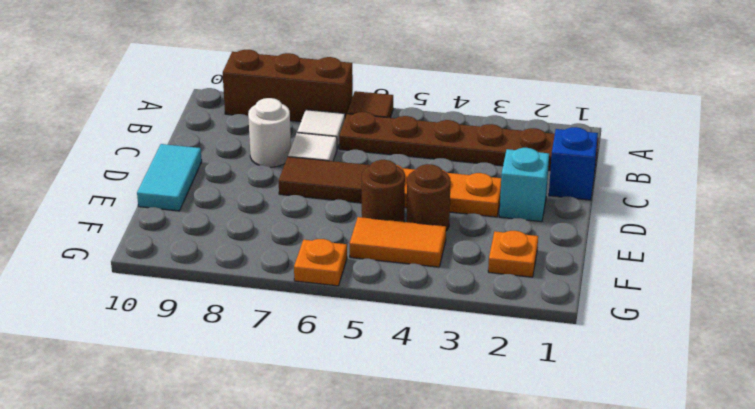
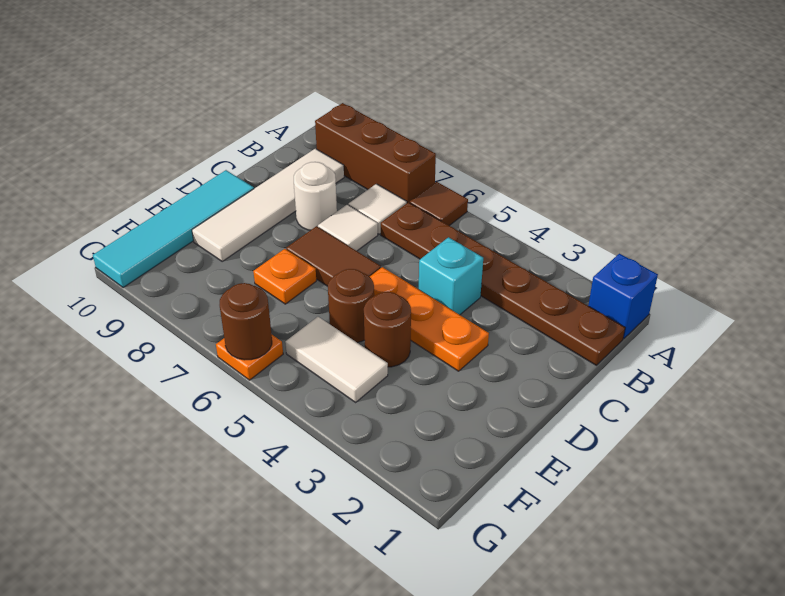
none -> white tile B9:E9 level 1
blue brick C1 level 1 -> blue brick A1 level 1
cyan brick D2 level 1 -> cyan brick C4 level 1
cyan tile D10:E10 level 1 -> cyan tile D10:G10 level 1
orange plate F2 level 1 -> orange plate E7 level 1
orange tile F4:F5 level 1 -> white tile F4:F5 level 1
none -> brown round brick G6 level 2

